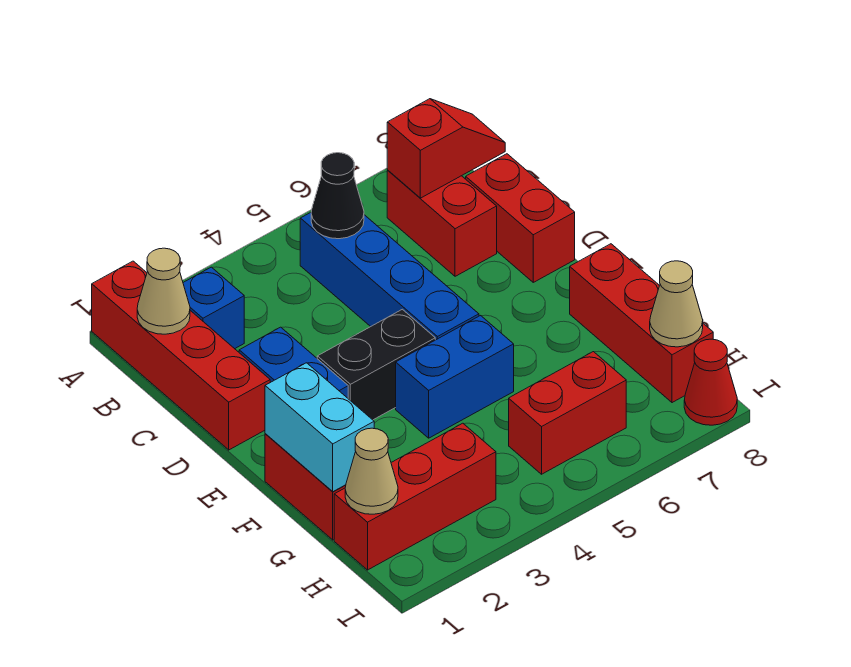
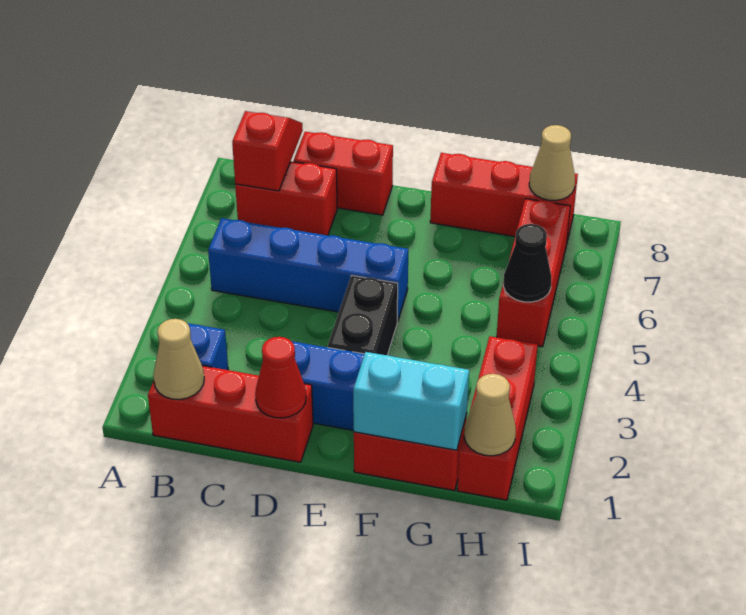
red brick A1:D1 level 1 -> red brick B1:D1 level 1
black cone B5 level 2 -> black cone H5 level 2
blue brick F4:F5 level 1 -> none
red brick H5:H6 level 1 -> red brick H5:H7 level 1
red cone I8 level 1 -> red cone D1 level 2

